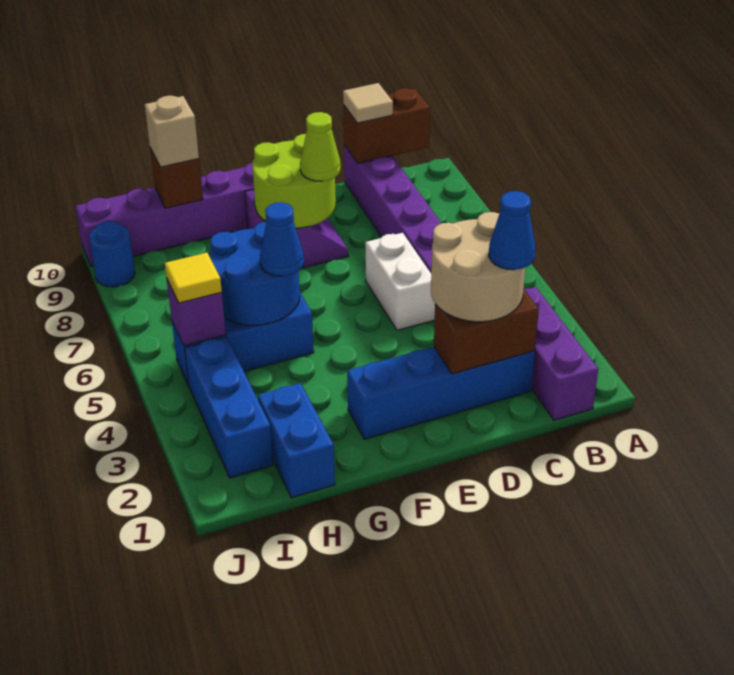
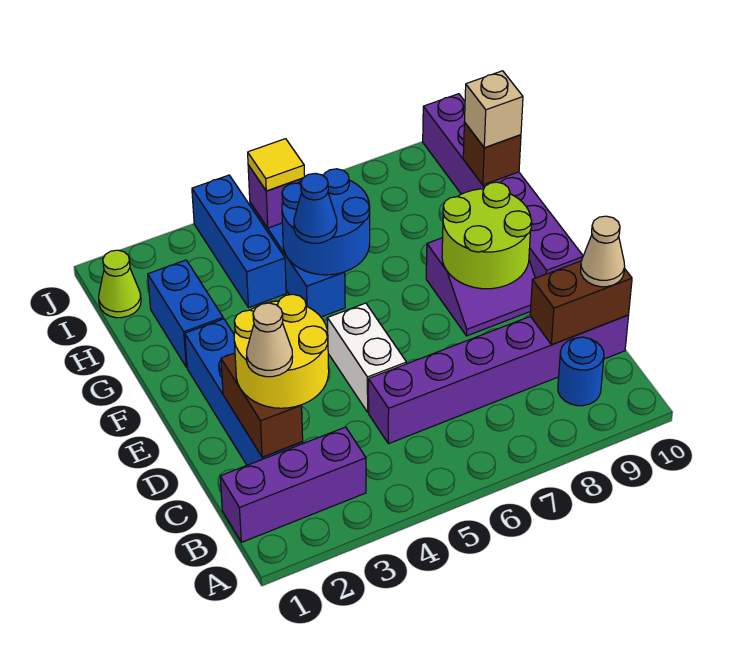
brown brick B10:C10 level 2 -> brown brick C9:C10 level 2
tan round brick C2:D3 level 3 -> yellow round brick C2:D3 level 3
blue cone C2 level 4 -> tan cone C2 level 4
tan tile C10 level 3 -> tan cone C10 level 3
white brick D5:D6 level 1 -> white brick D5:E5 level 1
lime cone E8 level 3 -> lime cone I1 level 1
blue brick H1:H2 level 1 -> blue brick G2:H2 level 1
blue brick I2:I4 level 1 -> blue brick H4:J4 level 1
blue round brick J9 level 1 -> blue round brick B9 level 1

